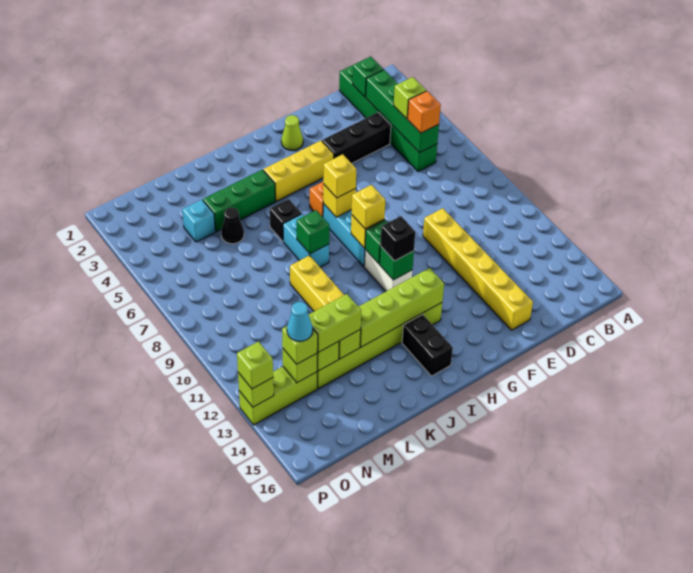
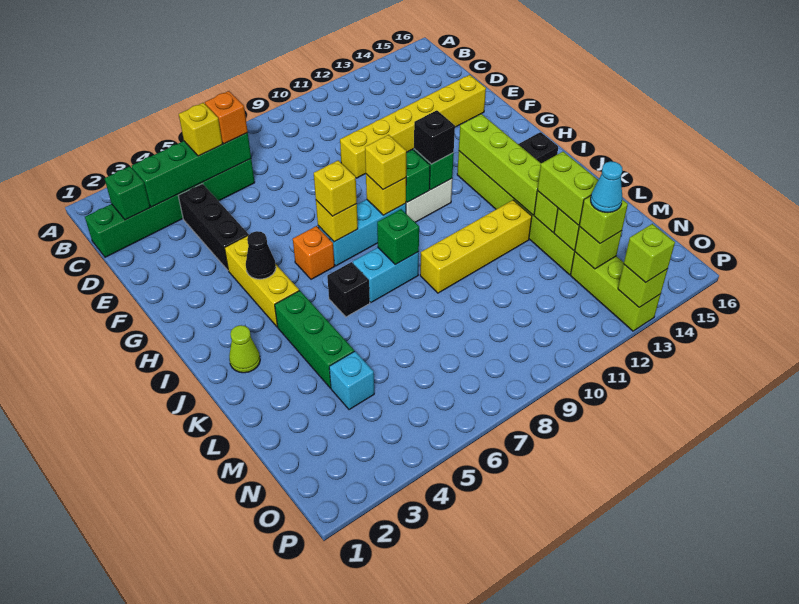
lime brick C5 level 3 -> yellow brick C5 level 3
lime cone G2 level 1 -> lime cone J2 level 1
black cone L5 level 1 -> black cone H4 level 2

